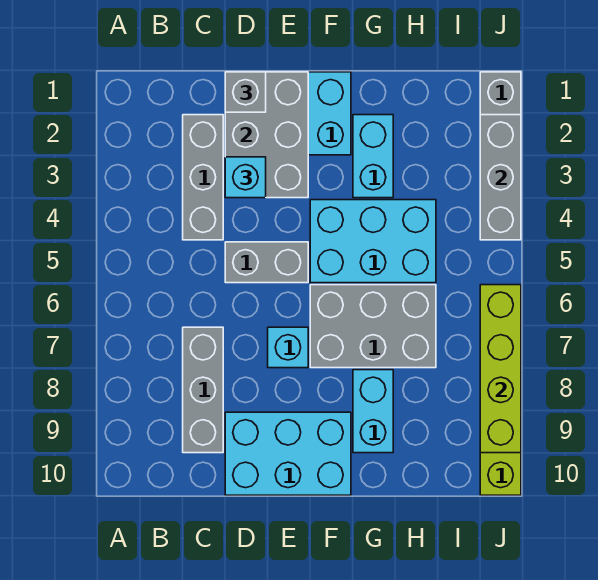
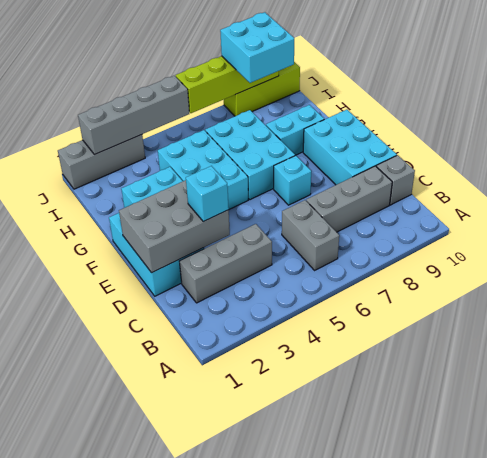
grey brick D1 level 3 -> grey brick C10 level 1
grey brick D5:E5 level 1 -> grey brick B6:C6 level 1
grey brick F6:H7 level 1 -> cyan brick F6:H7 level 1
none -> cyan brick I8:J9 level 3
grey brick J2:J4 level 2 -> grey brick J2:J5 level 2

